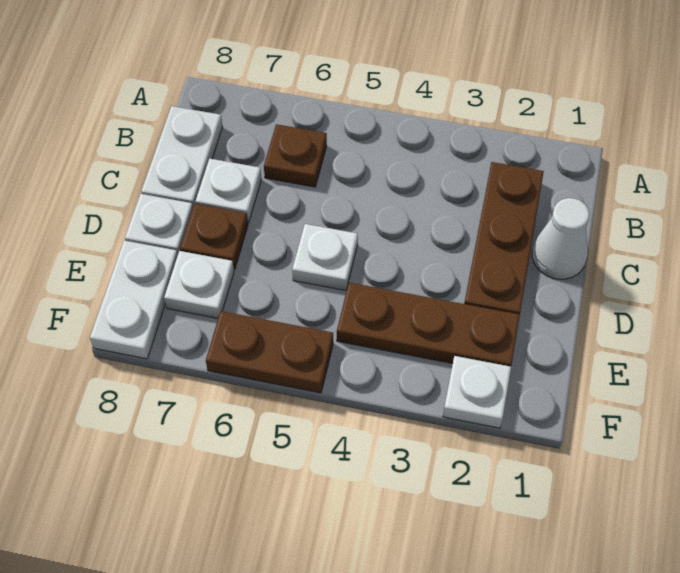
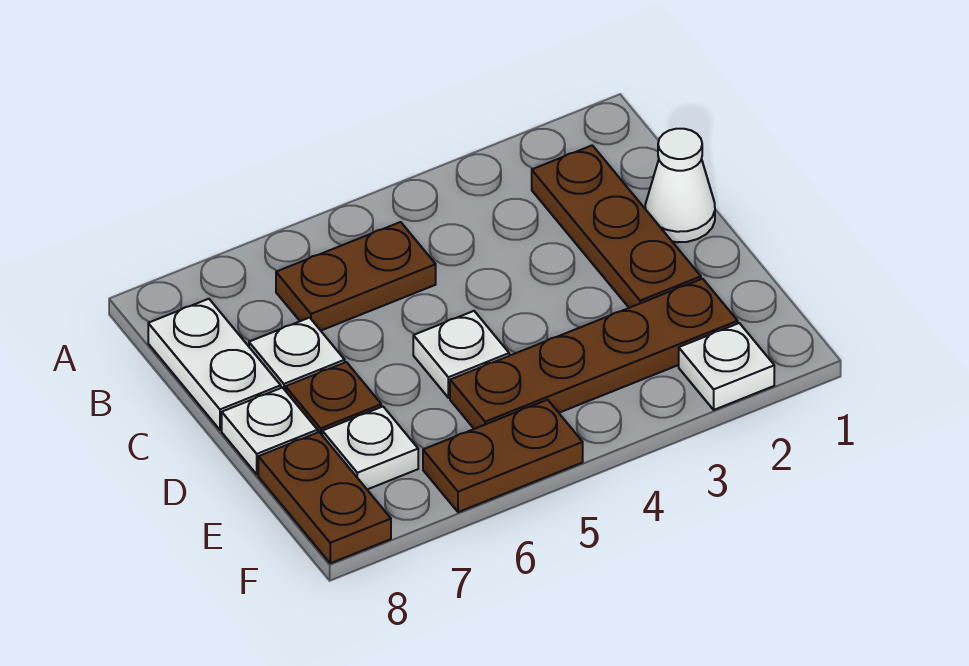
brown plate B6 level 1 -> brown plate B5:B6 level 1
brown plate E2:E4 level 1 -> brown plate E2:E5 level 1
white plate E8:F8 level 1 -> brown plate E8:F8 level 1

